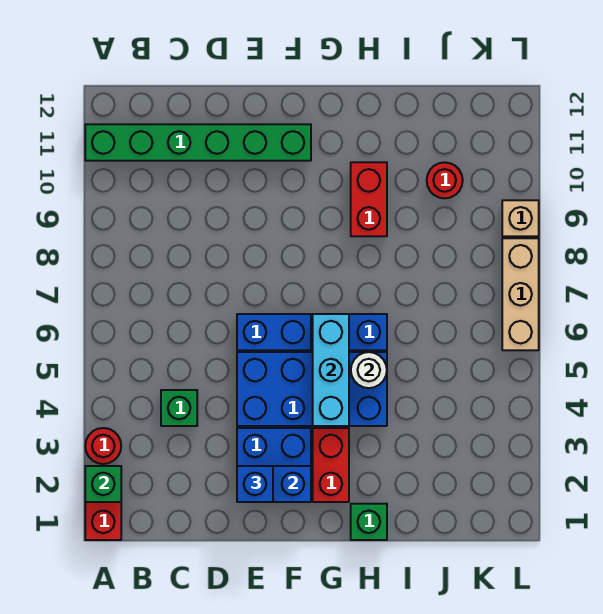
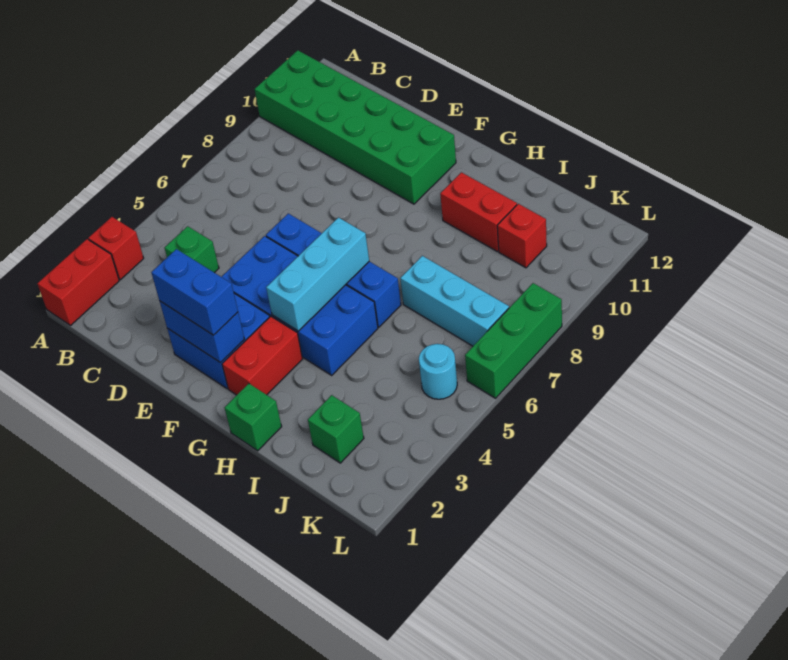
green brick A2 level 2 -> green brick J2 level 1
red round brick A3 level 1 -> red brick A3 level 1
green brick A11:F11 level 1 -> green brick A10:F11 level 1
blue brick E2 level 3 -> blue brick E2:F2 level 3
white round brick H5 level 2 -> none
red brick H9:H10 level 1 -> red brick H10:I10 level 1
none -> cyan brick I7:K7 level 1
red round brick J10 level 1 -> red brick J10 level 1
none -> cyan round brick K5 level 1
tan brick L6:L8 level 1 -> green brick L6:L8 level 1
tan brick L9 level 1 -> none

